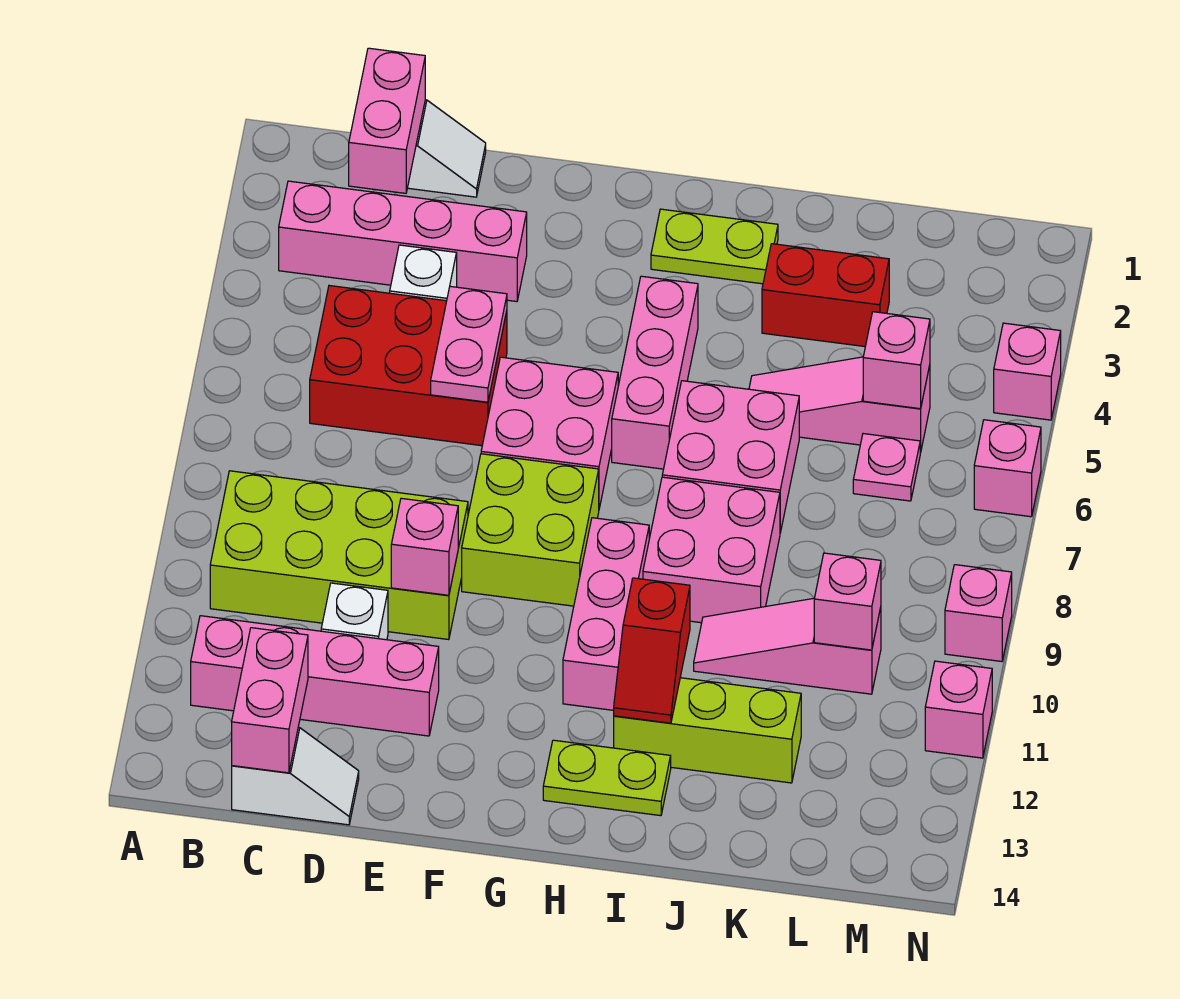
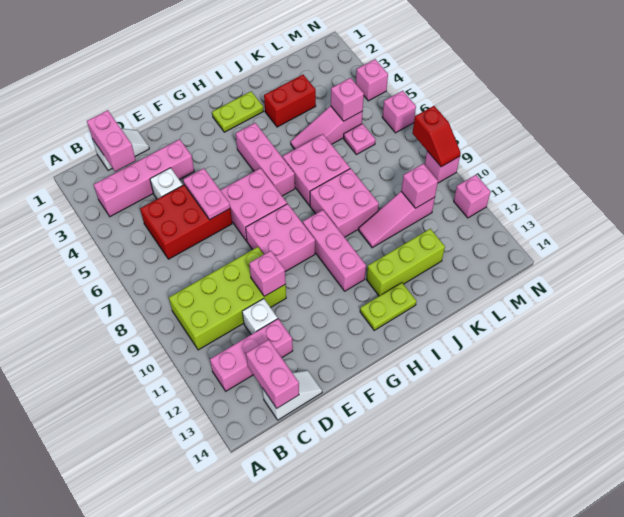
pink brick B12:E12 level 1 -> pink brick B12:D12 level 1
lime brick F8:G9 level 1 -> pink brick F8:G9 level 1
red slope I11:I12 level 2 top 11 -> red slope N8:N9 level 2 top 8

